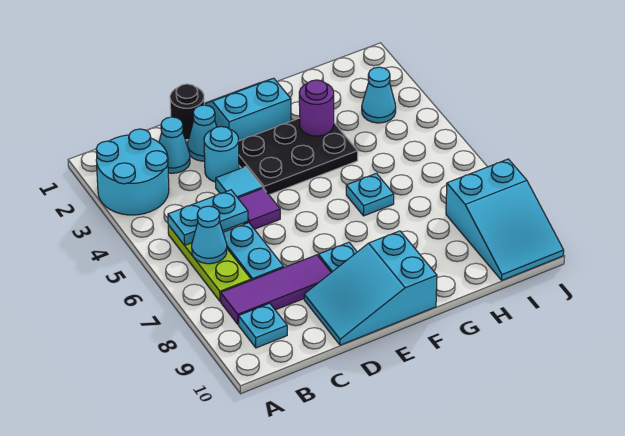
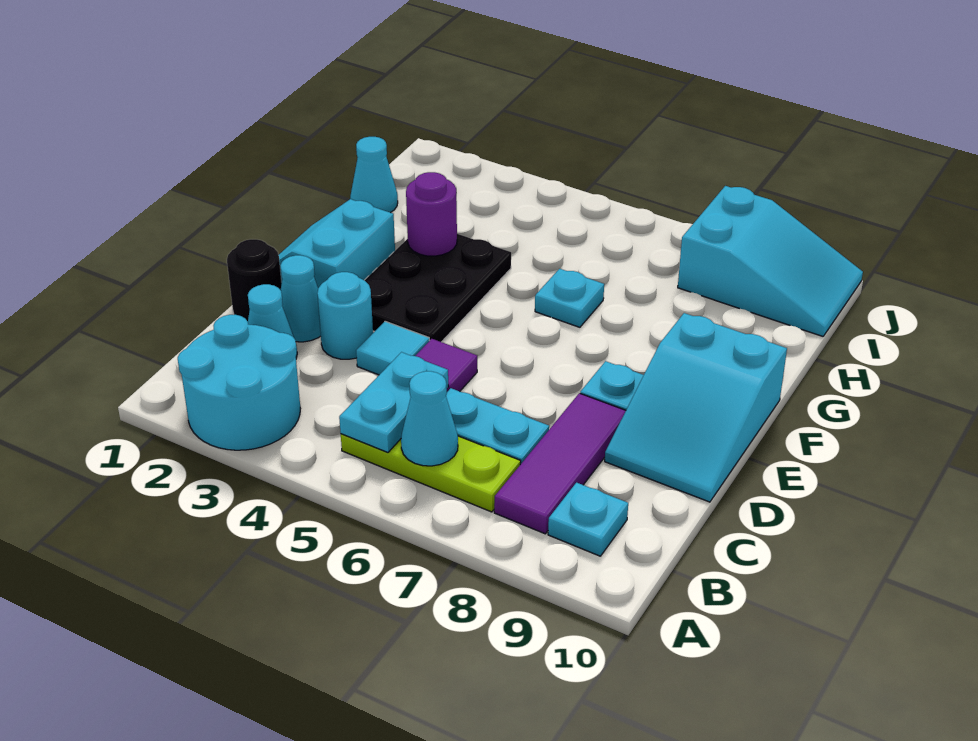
cyan cone I3 level 1 -> cyan cone H1 level 1

